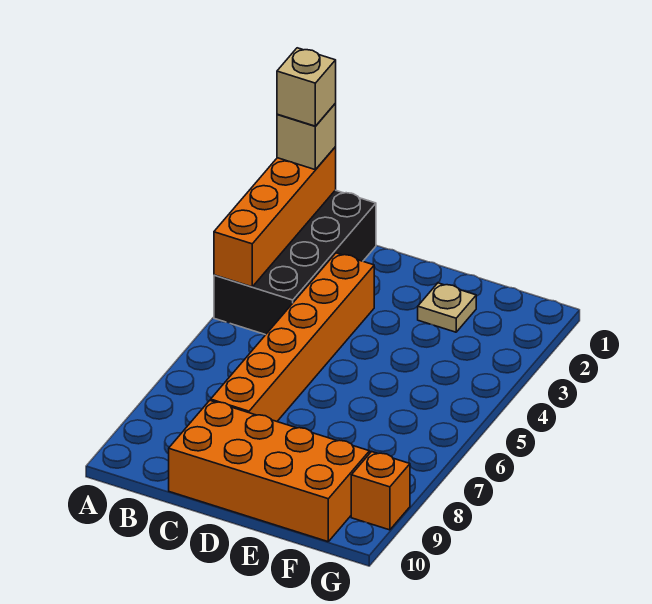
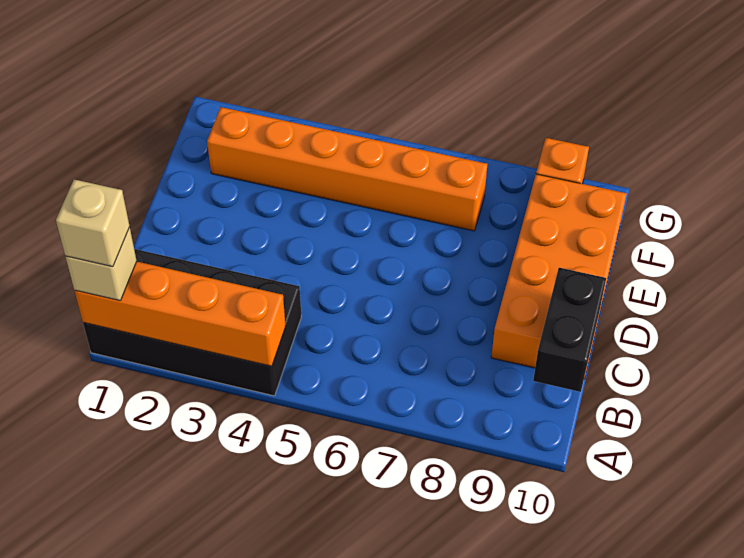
none -> black brick B10:C10 level 2
orange brick C3:C8 level 1 -> orange brick F2:F7 level 1
tan plate E2 level 1 -> none

